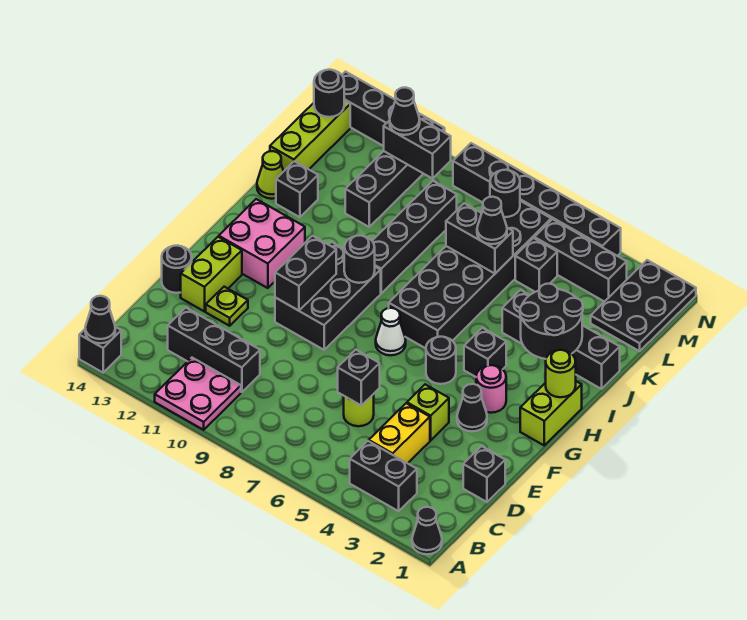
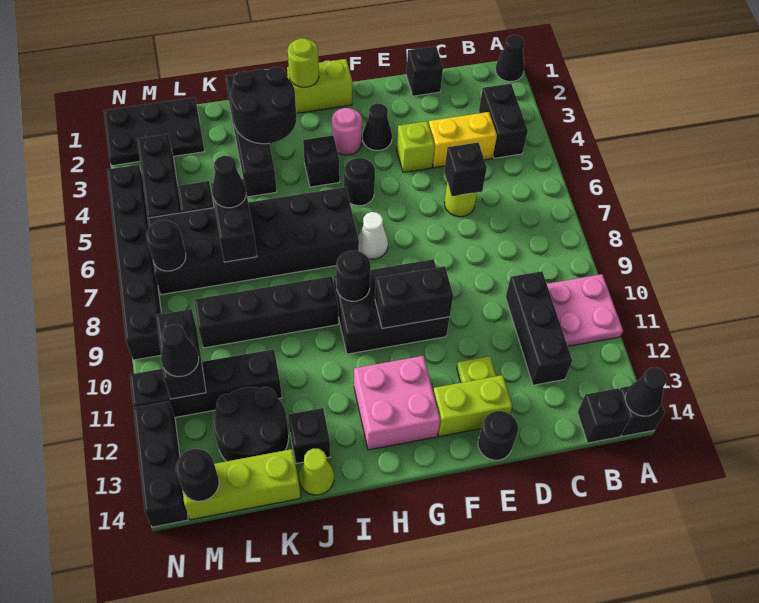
none -> black brick B14 level 1
none -> black round brick K12:L13 level 1

